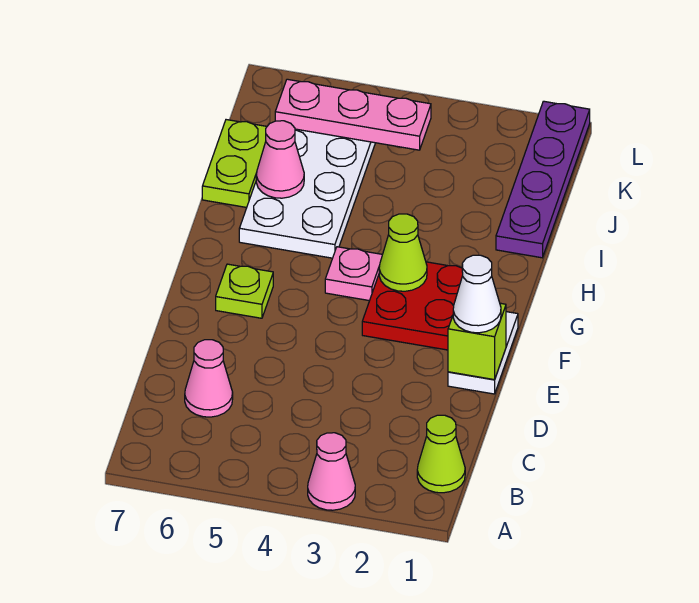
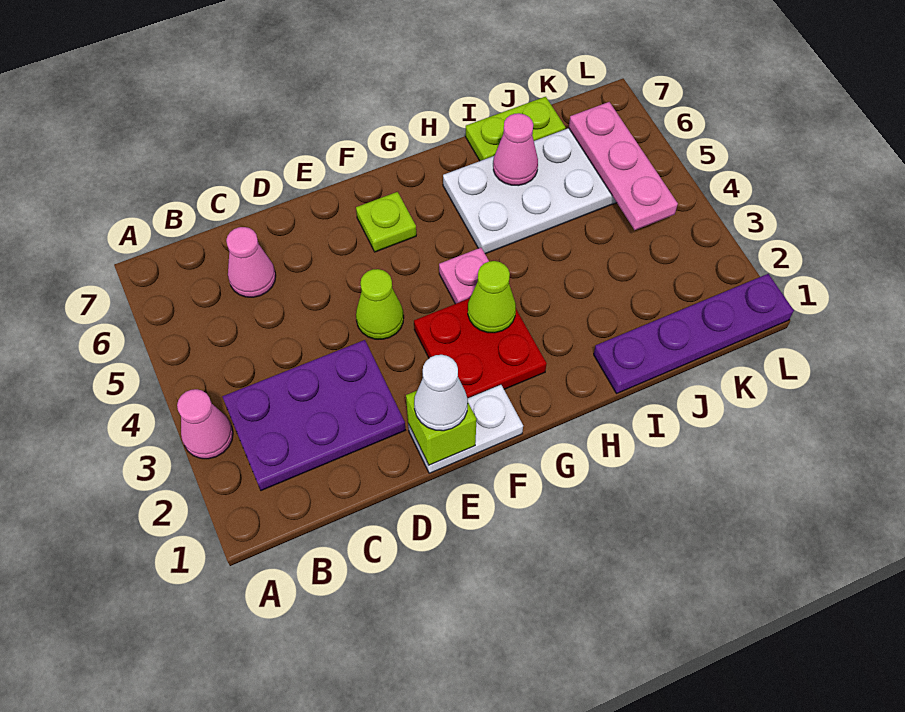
lime cone B1 level 1 -> lime cone E4 level 1
none -> purple plate B2:D3 level 1

